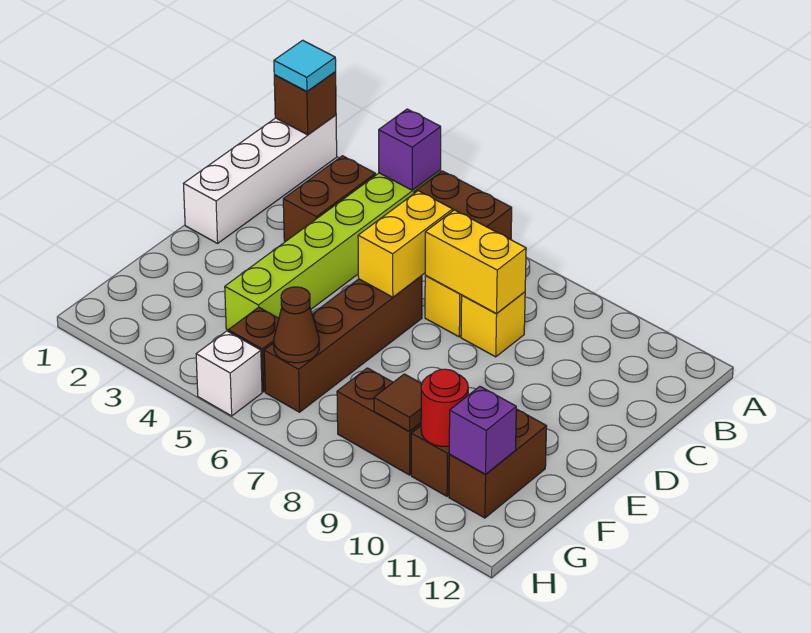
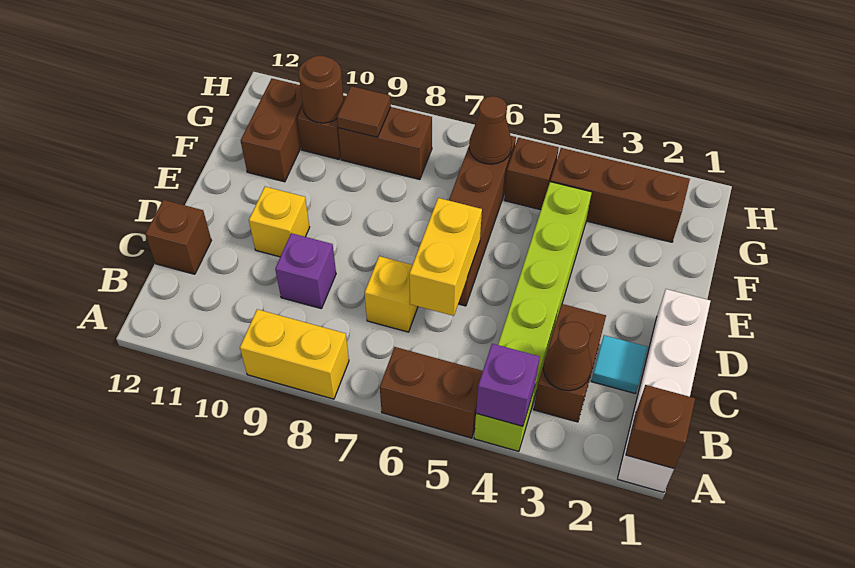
cyan tile A1 level 3 -> cyan tile C2 level 1
none -> brown cone B3 level 2
yellow brick C7:C8 level 2 -> yellow brick A8:A9 level 1
yellow brick C8 level 1 -> yellow brick D10 level 1
none -> brown brick C12 level 1
none -> brown brick G2:G4 level 1
red round brick G10 level 2 -> brown round brick G10 level 2
purple brick G11 level 2 -> purple brick C9 level 1
white brick H5 level 1 -> none

